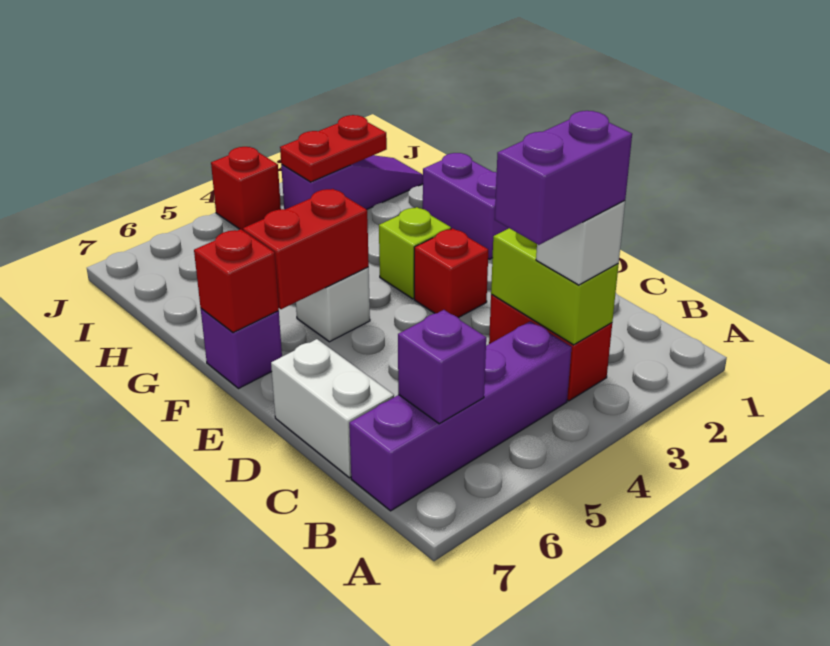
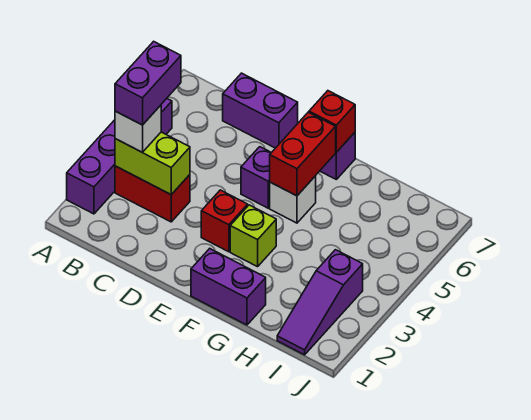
purple brick B4:B7 level 1 -> purple brick A2:A5 level 1
purple brick B6 level 2 -> purple brick E5 level 1
white brick C7:D7 level 1 -> purple brick C7:D7 level 1
red plate I2:I3 level 2 -> none
red brick J4 level 1 -> none

